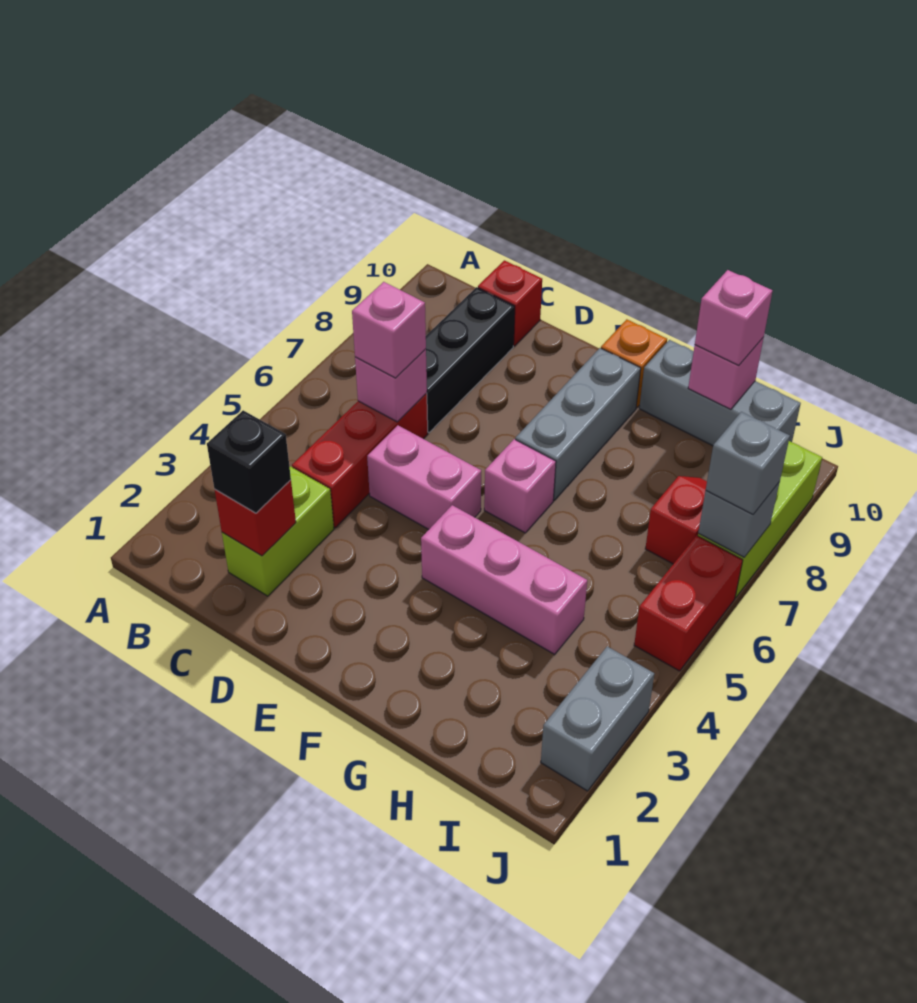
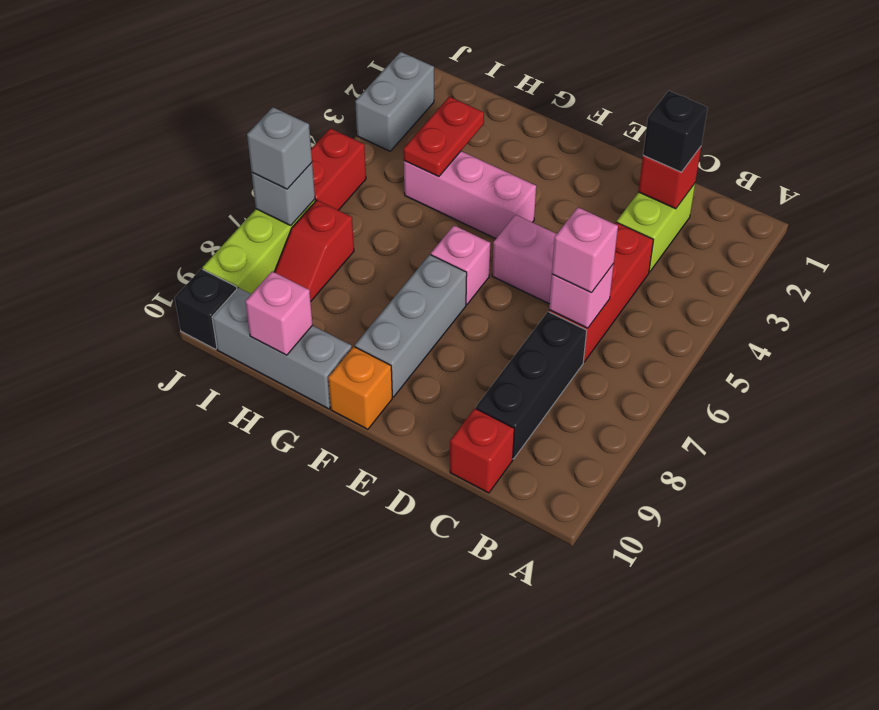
none -> red plate H3:H4 level 2
pink brick H10 level 3 -> none
none -> black brick J10 level 1

